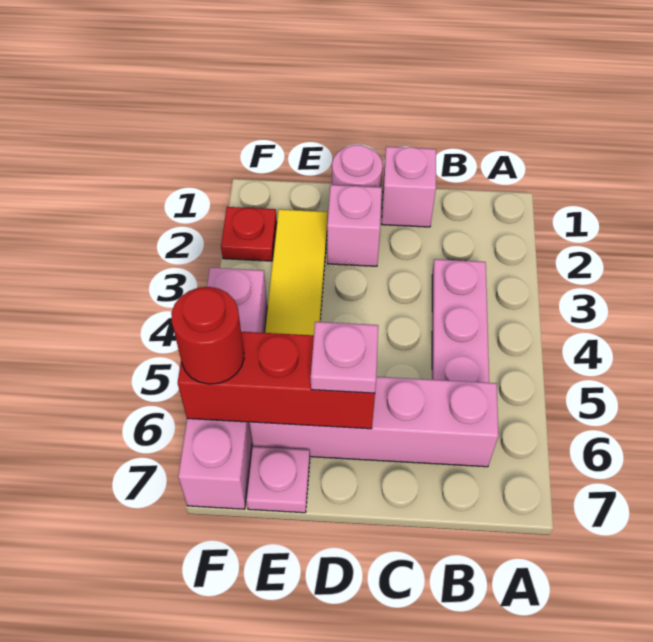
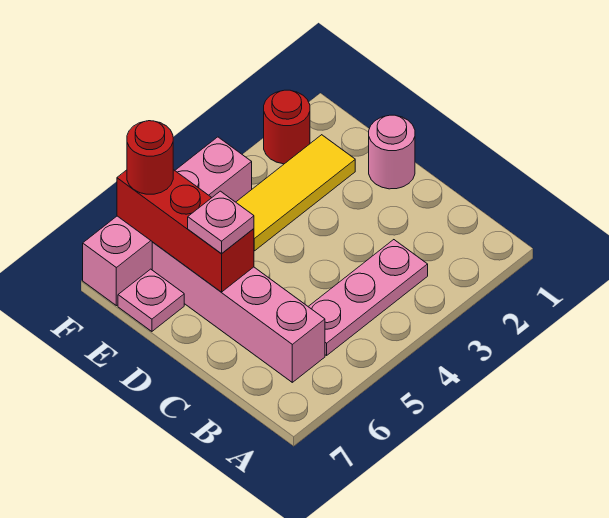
pink brick C1 level 1 -> none
pink brick D2 level 1 -> none
red plate F2 level 1 -> red round brick F2 level 1

